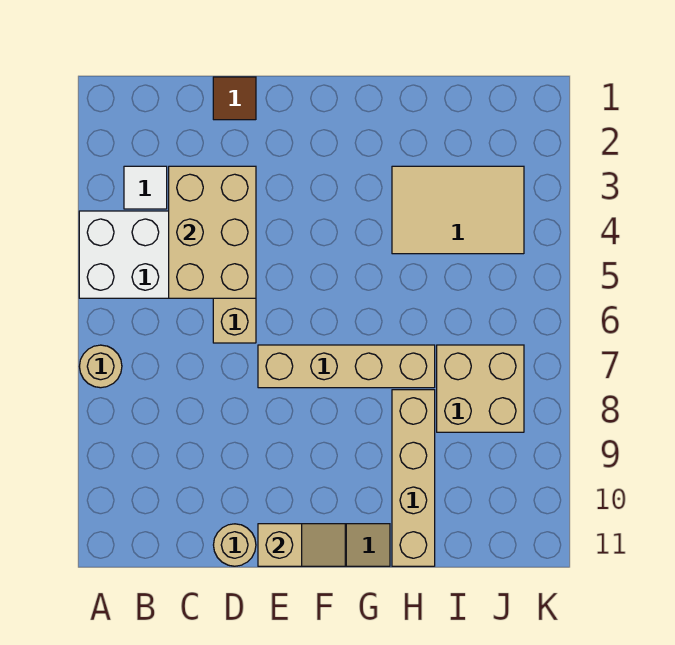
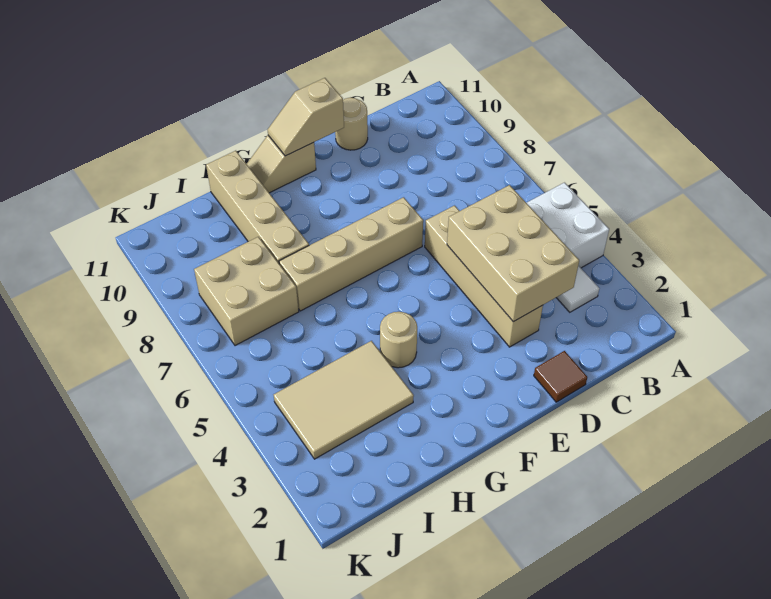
tan round brick A7 level 1 -> tan round brick G4 level 1

